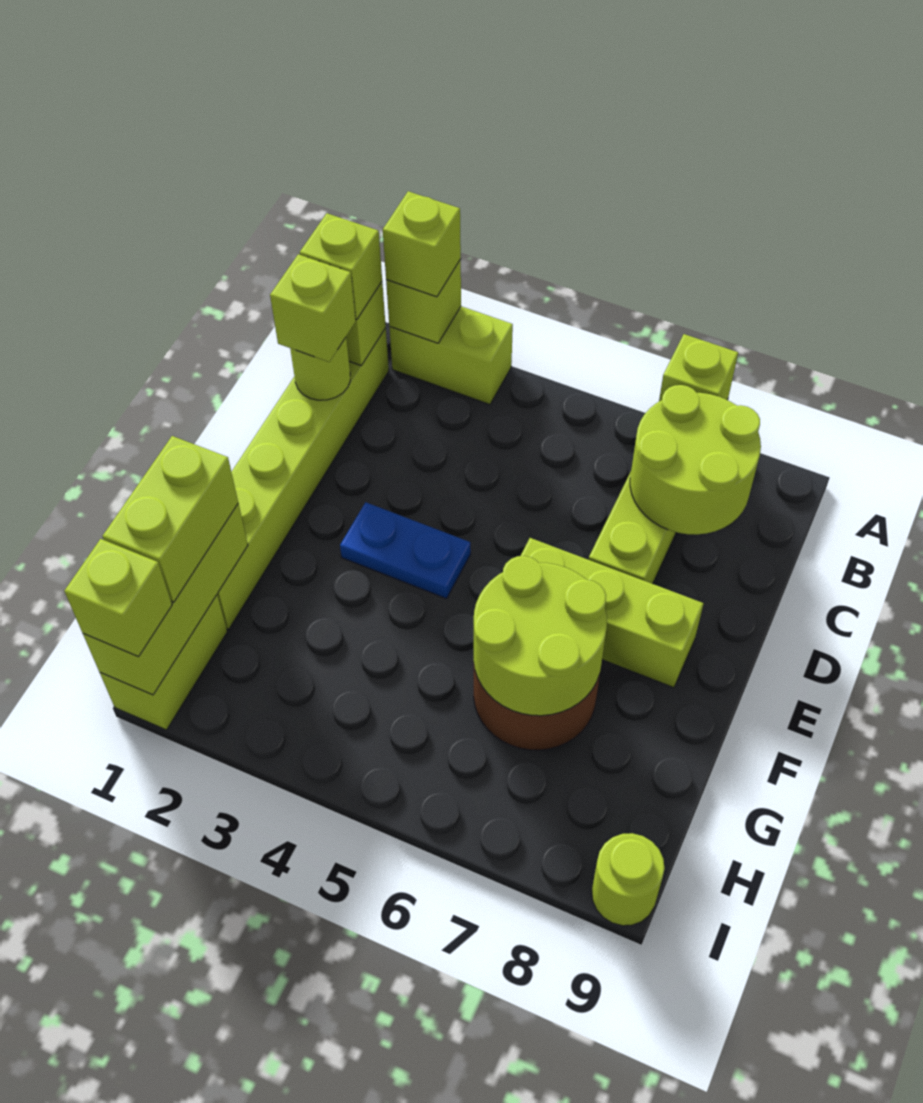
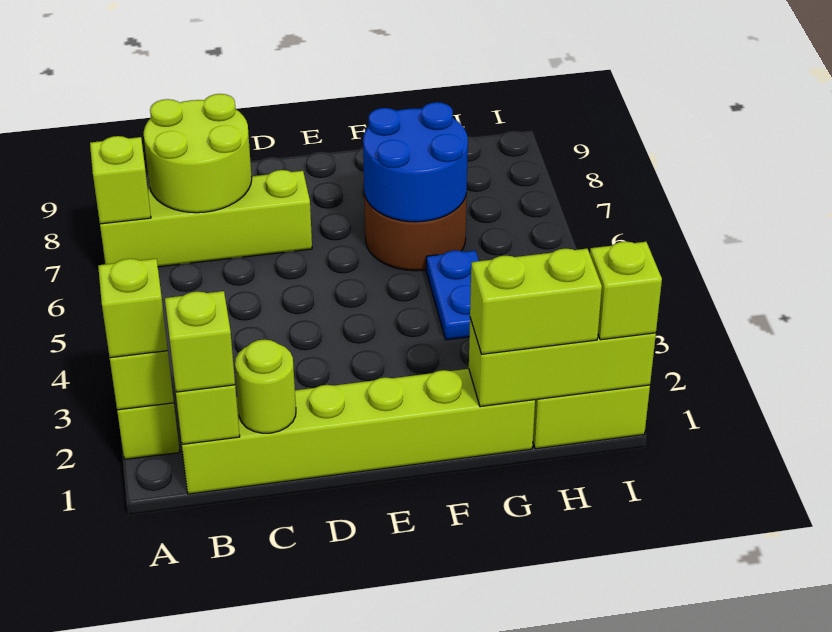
lime brick C1 level 3 -> none
blue plate E3:E4 level 1 -> blue plate G4:G5 level 1
lime brick E6:E8 level 1 -> none
lime round brick F6:G7 level 2 -> blue round brick F6:G7 level 2
lime round brick I9 level 1 -> none

